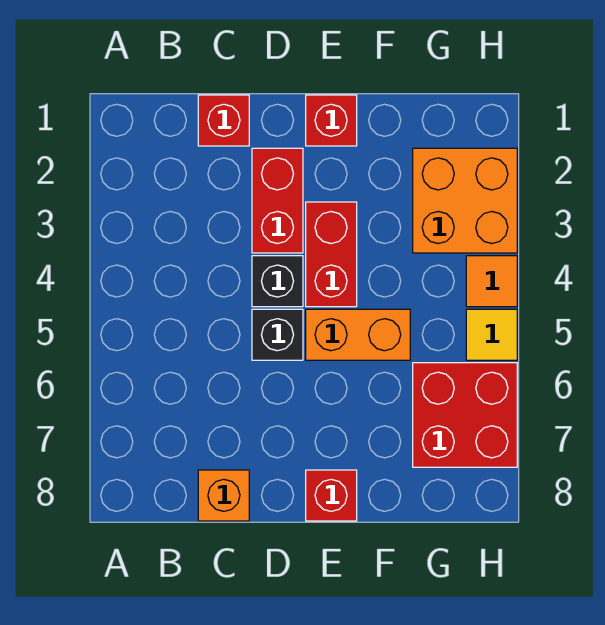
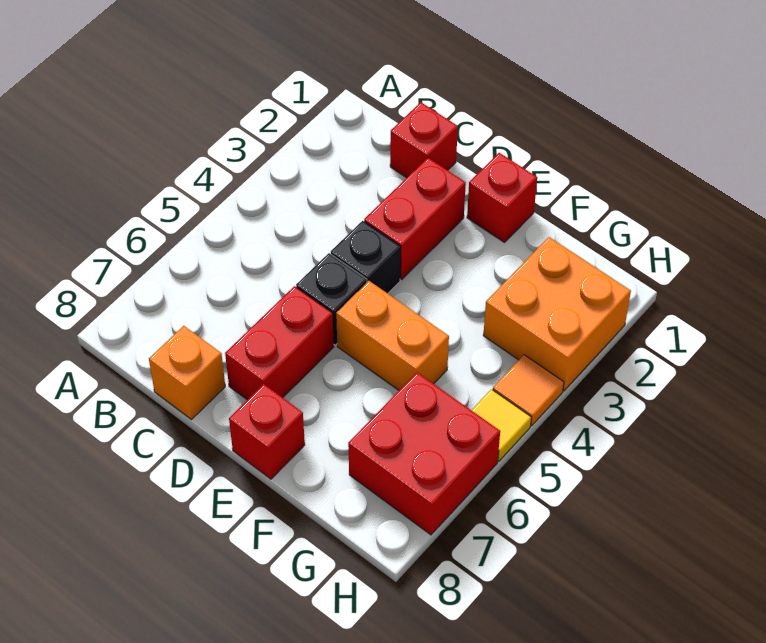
red brick E3:E4 level 1 -> red brick D6:D7 level 1

